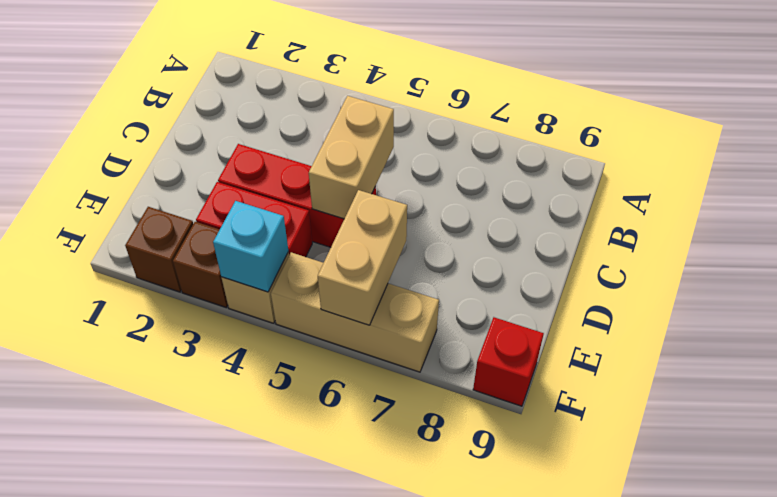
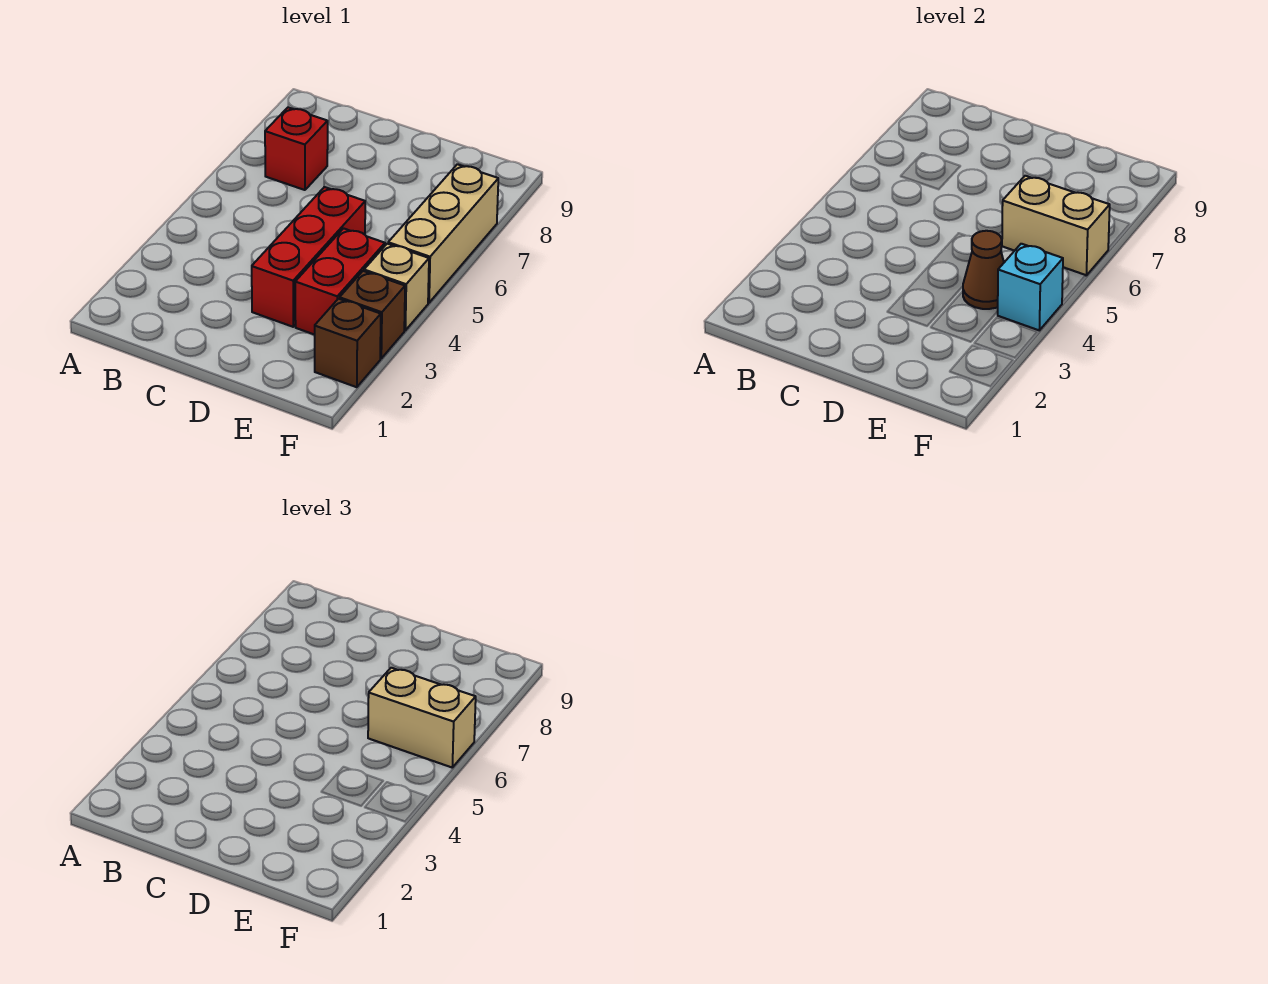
tan brick C5:D5 level 2 -> tan brick E6:F6 level 3
none -> brown cone E4 level 2
red brick F9 level 1 -> red brick B7 level 1

